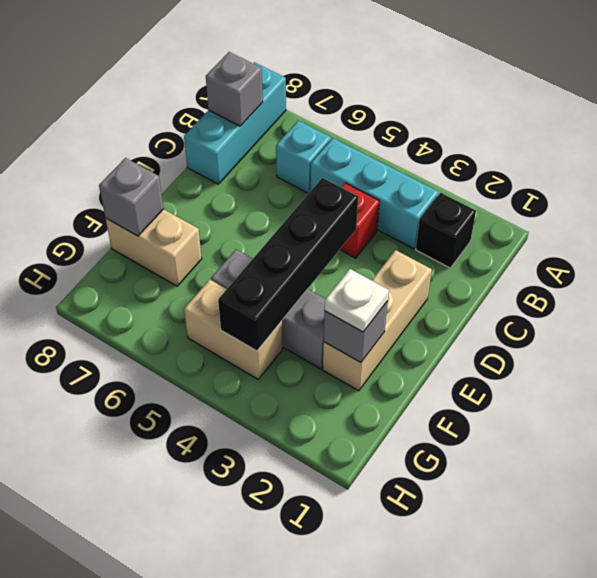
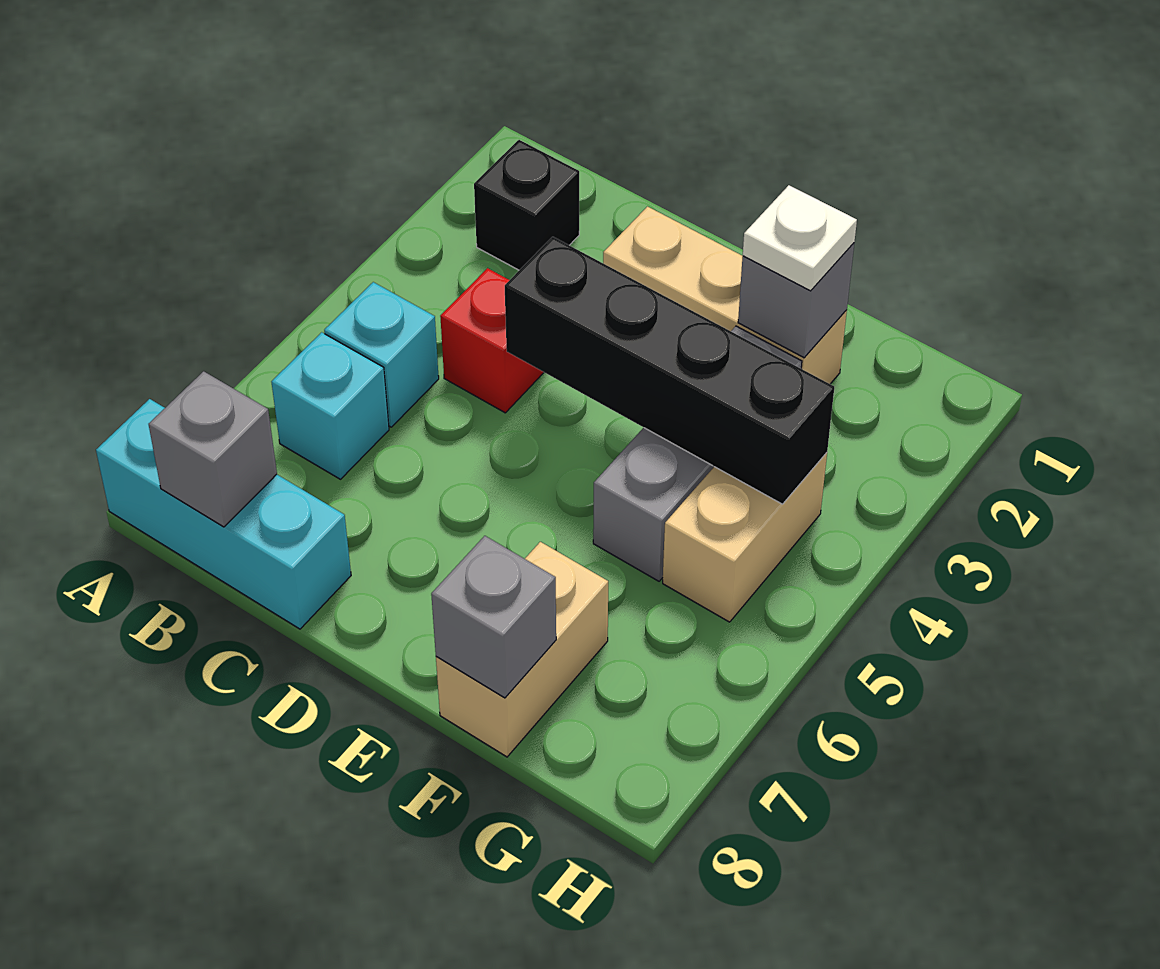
cyan brick B3:B5 level 1 -> cyan brick B5 level 1

